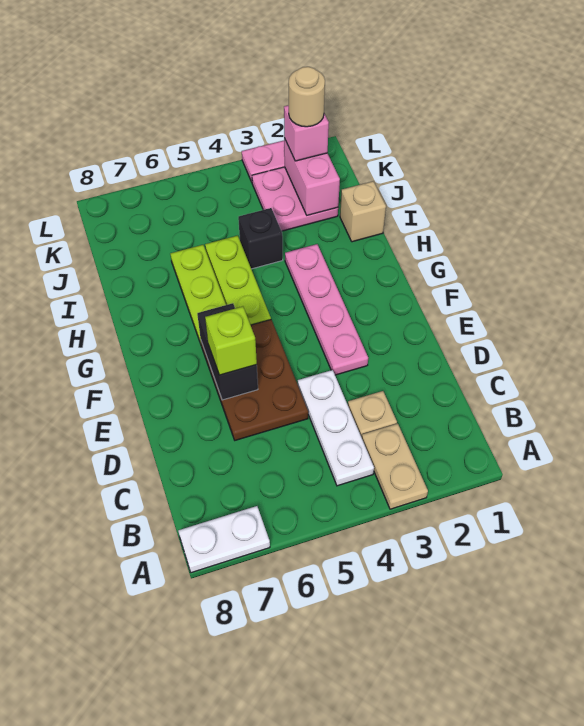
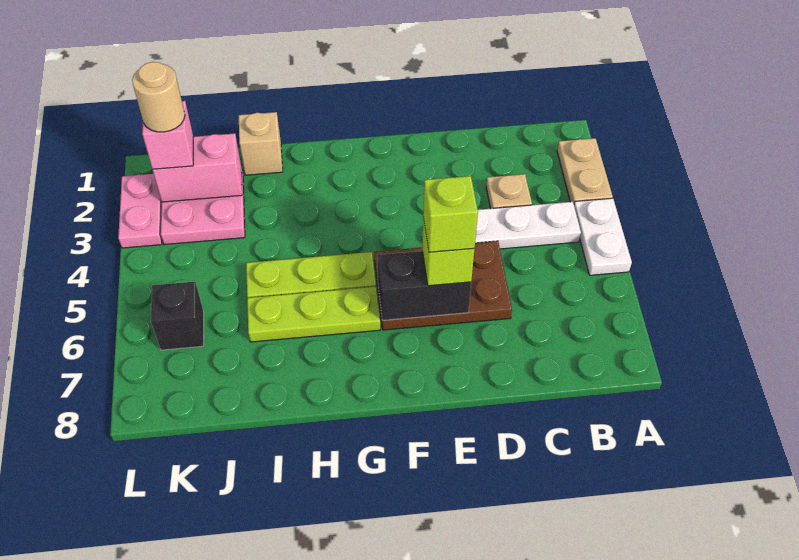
tan plate A3:B3 level 1 -> tan plate A2:A3 level 1
white plate A7:A8 level 1 -> white plate A4:A5 level 1
pink plate E3:H3 level 1 -> none
none -> lime brick E6 level 4
black brick I4 level 1 -> black brick K6 level 1

